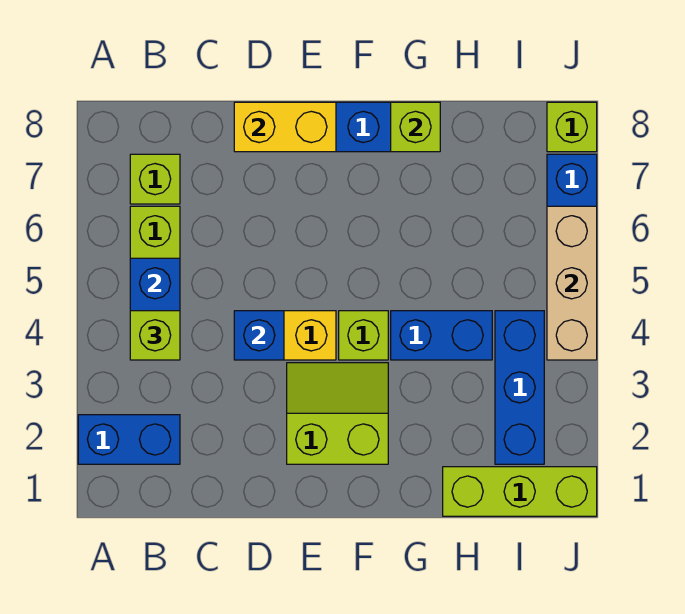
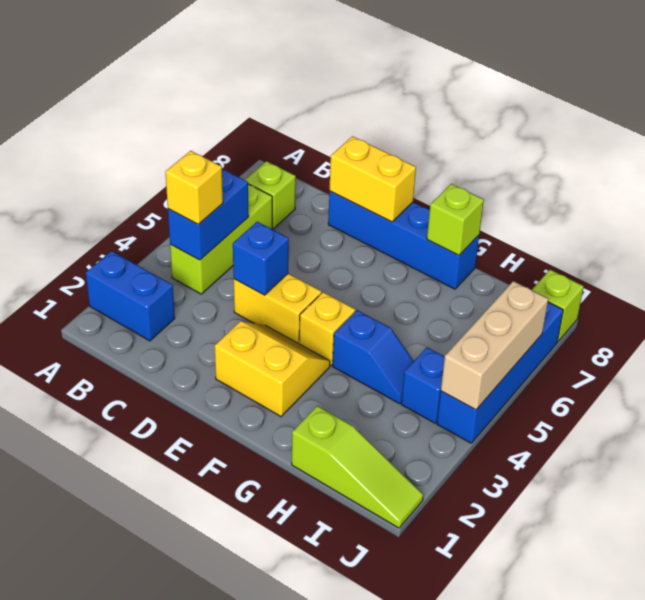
lime brick B4 level 3 -> yellow brick B4 level 3
lime slope E2:F3 level 1 top 2 -> yellow slope E2:F3 level 1 top 2
lime brick F4 level 1 -> yellow brick F4 level 1
blue brick G4:H4 level 1 -> blue slope G4:H4 level 1 top G
lime brick H1:J1 level 1 -> lime slope H1:J1 level 1 top H
blue brick I2:I4 level 1 -> blue brick I4 level 1

